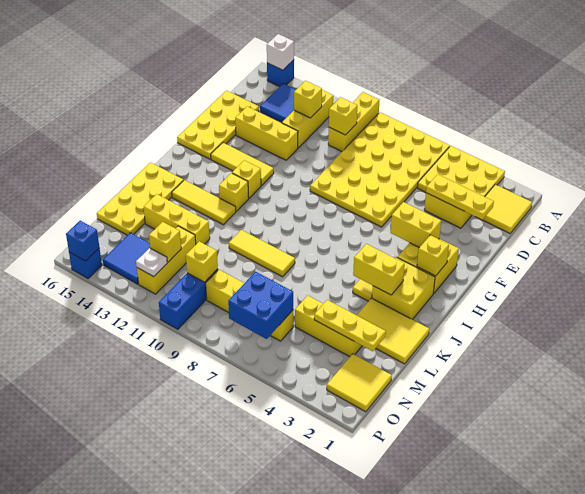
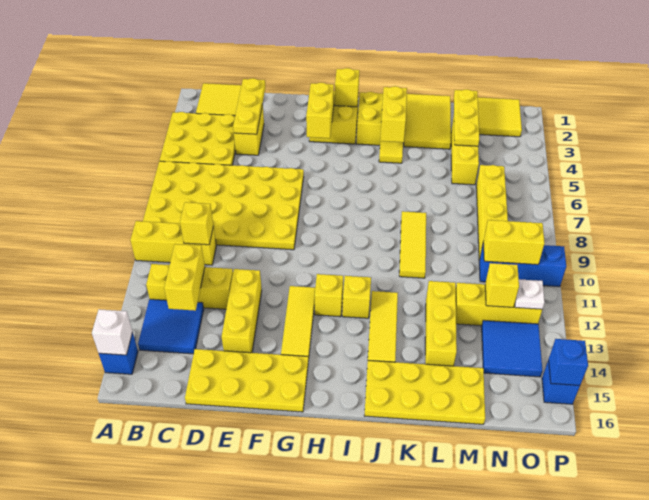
yellow brick C12 level 2 -> yellow brick C12:C13 level 2
blue brick N6:O7 level 2 -> none
yellow brick N10 level 2 -> yellow brick N10:O10 level 2

